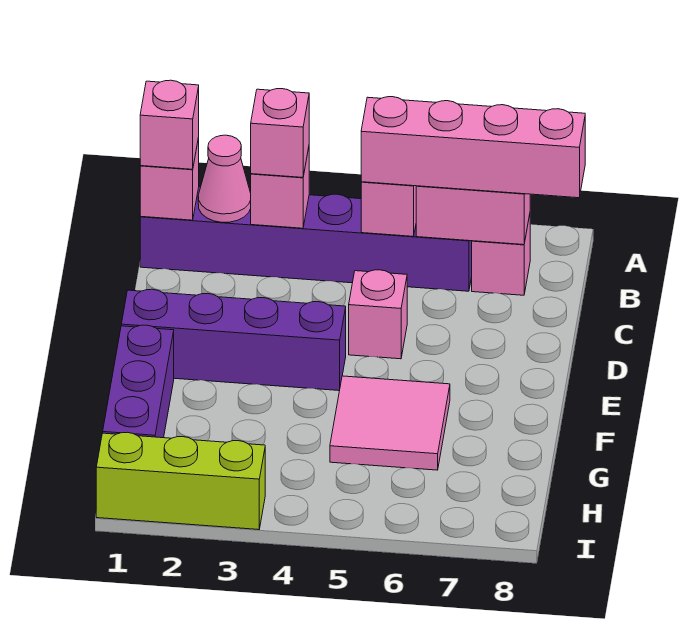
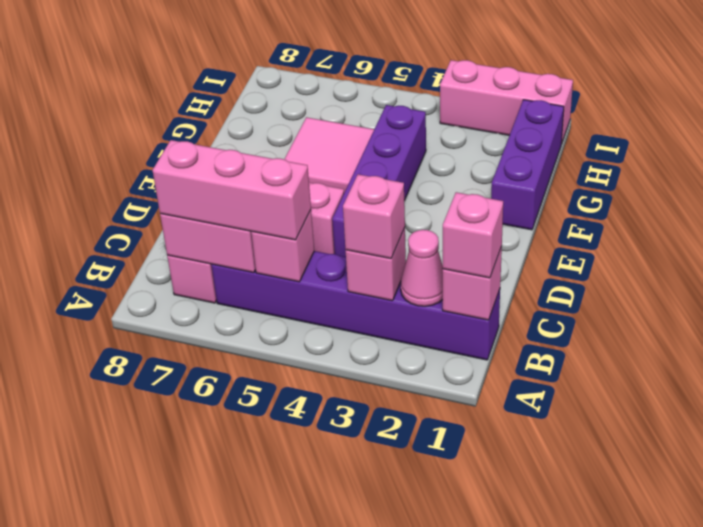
pink brick B5:B8 level 3 -> pink brick B5:B7 level 3
purple brick E1:E4 level 1 -> purple brick D4:G4 level 1
lime brick I1:I3 level 1 -> pink brick I1:I3 level 1

